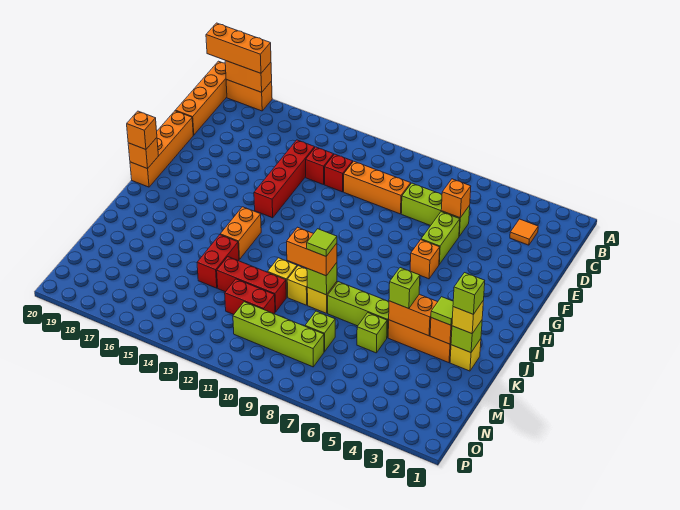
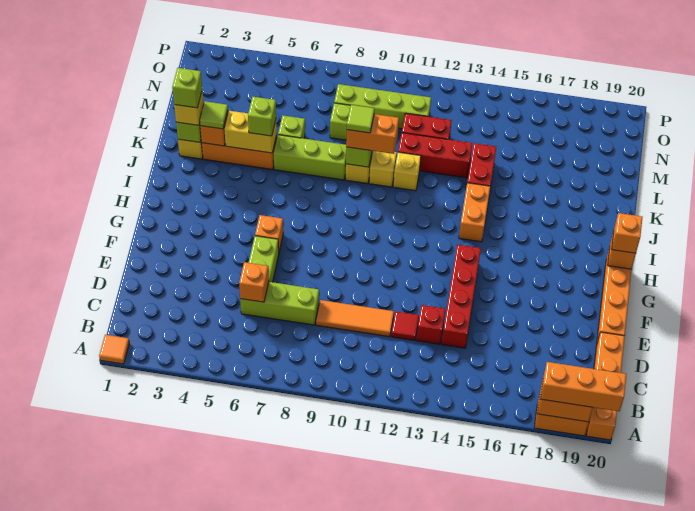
orange tile C3 level 1 -> orange tile A1 level 1
orange brick D9:D11 level 1 -> orange tile D9:D11 level 1
red brick D12 level 1 -> red tile D12 level 1
orange brick K4:K5 level 2 -> yellow brick K4:K5 level 2

